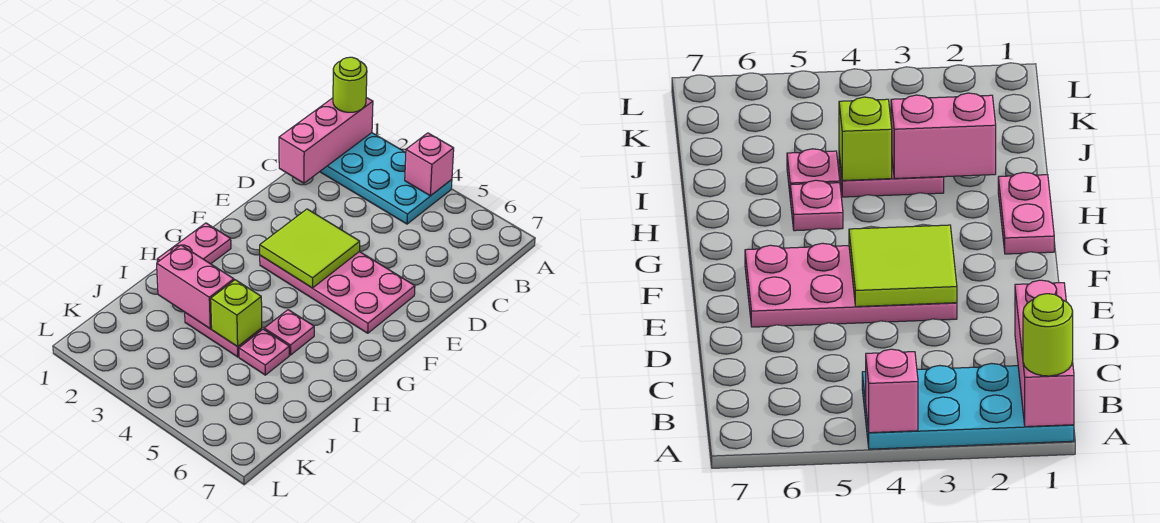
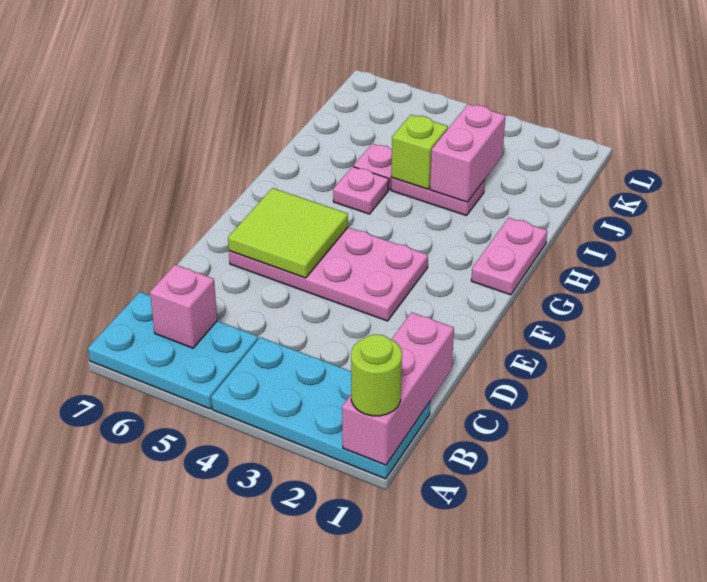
pink brick A4 level 2 -> pink brick B6 level 2
none -> cyan plate A5:B7 level 1
lime tile E3:F4 level 2 -> lime tile E5:F6 level 2
pink brick I2:I3 level 2 -> pink brick I3:J3 level 2

